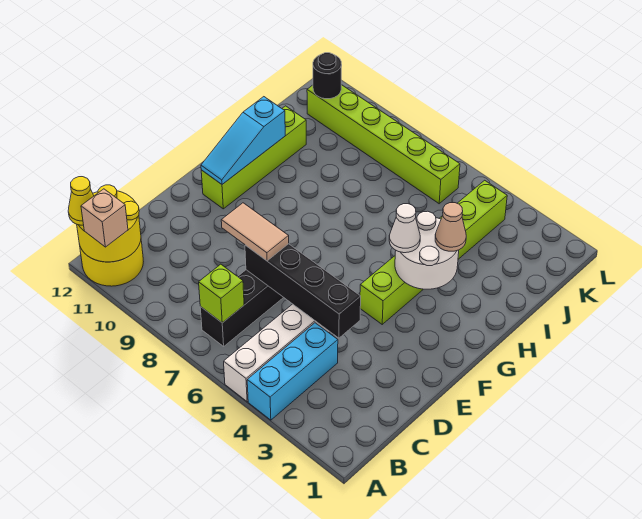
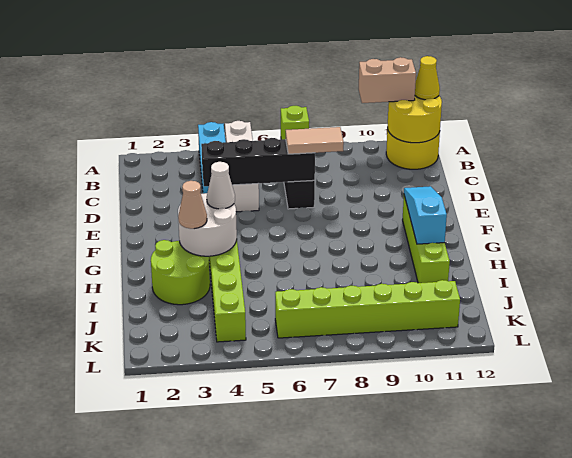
tan brick A11 level 3 -> tan brick A10:A11 level 3
none -> lime round brick H2:I3 level 1
black round brick K11 level 2 -> none

